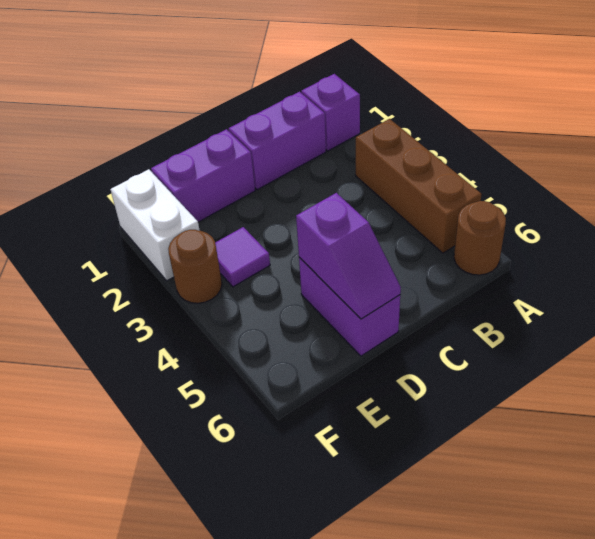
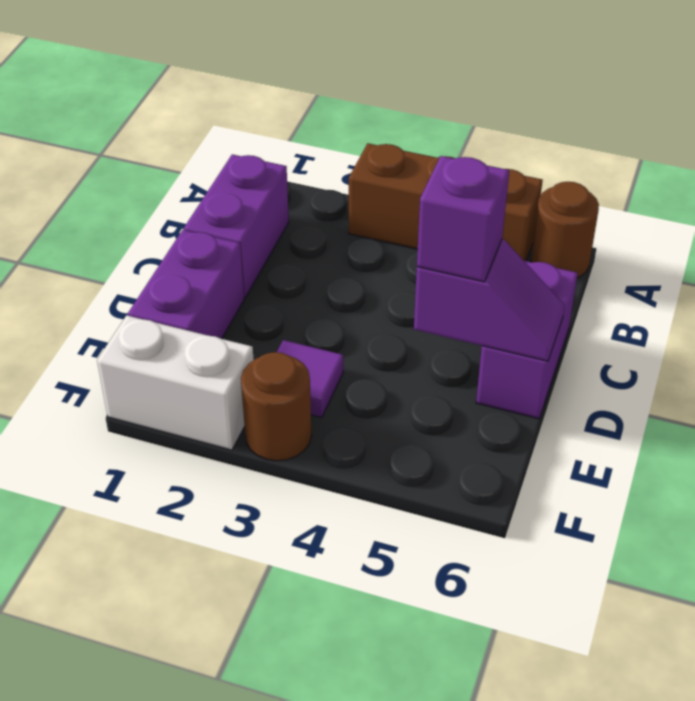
purple brick A1 level 1 -> purple brick D5 level 3
purple brick D5:D6 level 1 -> purple brick C6:D6 level 1

